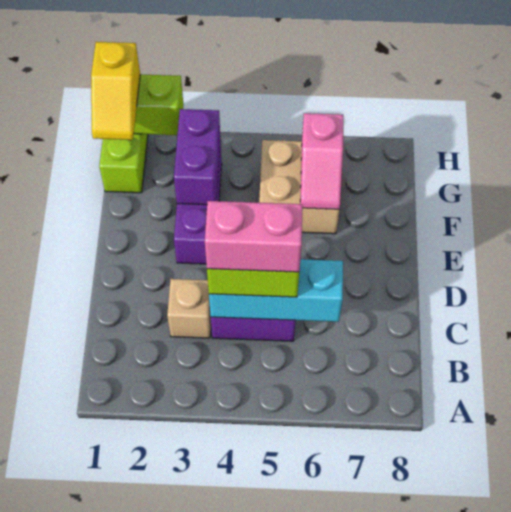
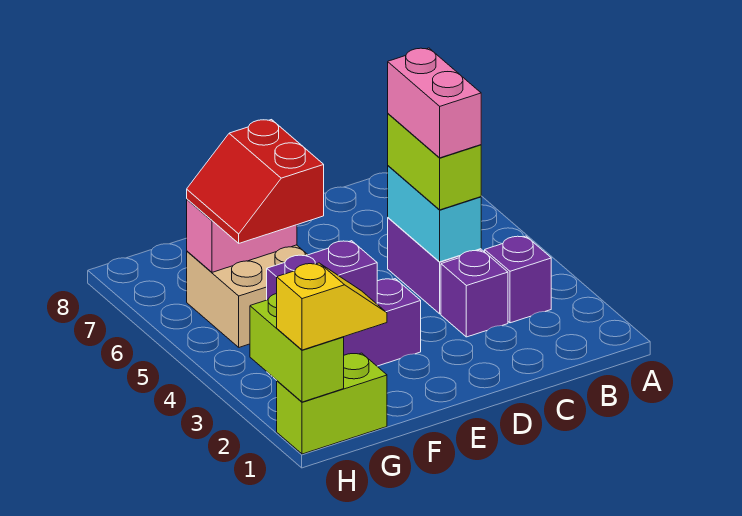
none -> purple brick B3 level 1
tan brick C3 level 1 -> purple brick C3 level 1
cyan brick C4:C6 level 2 -> cyan brick C4:C5 level 2
none -> red slope F5:G6 level 3 top F
pink slope F6:G6 level 2 top G -> pink brick F6:G6 level 2

